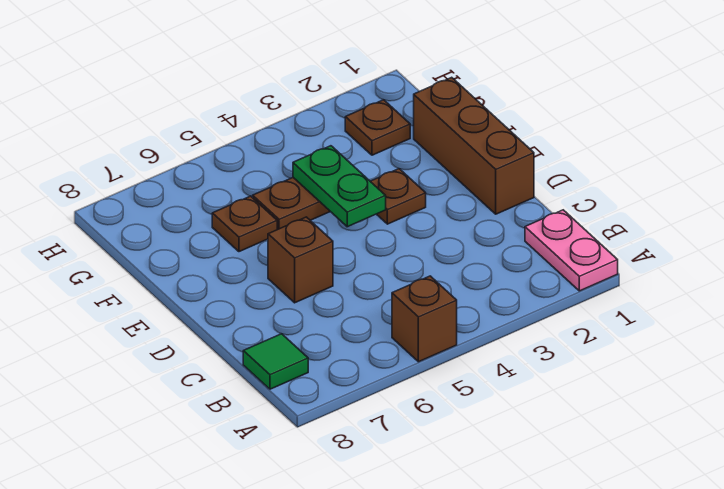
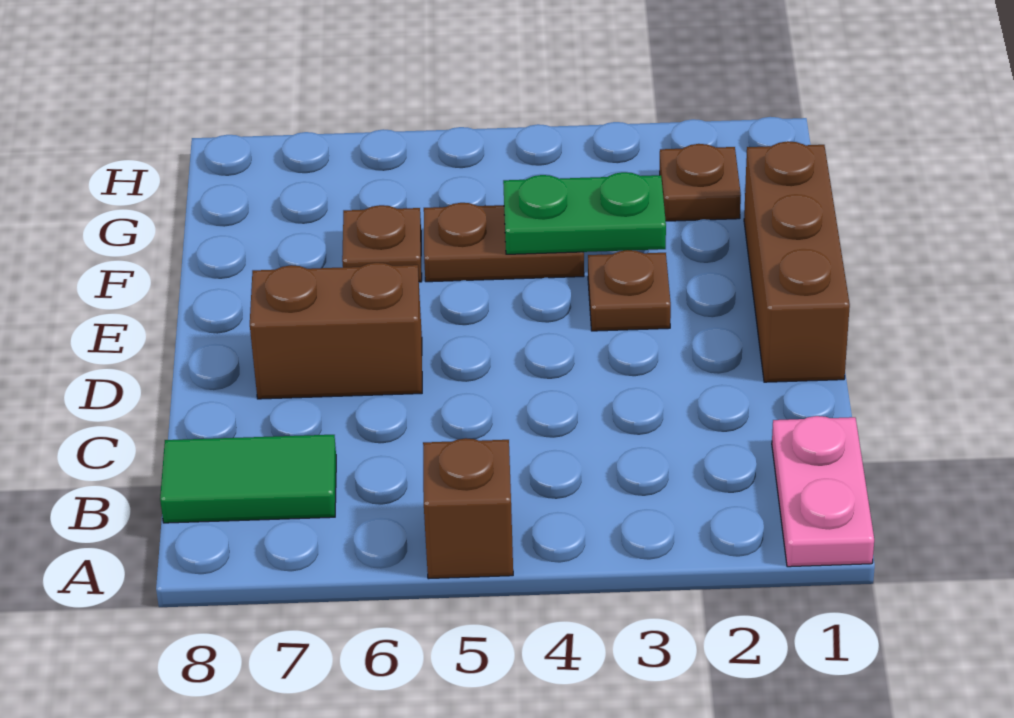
green tile B8 level 1 -> green tile B7:B8 level 1
brown brick D6 level 1 -> brown brick D6:D7 level 1
green plate E4:F4 level 2 -> green plate F3:F4 level 2

